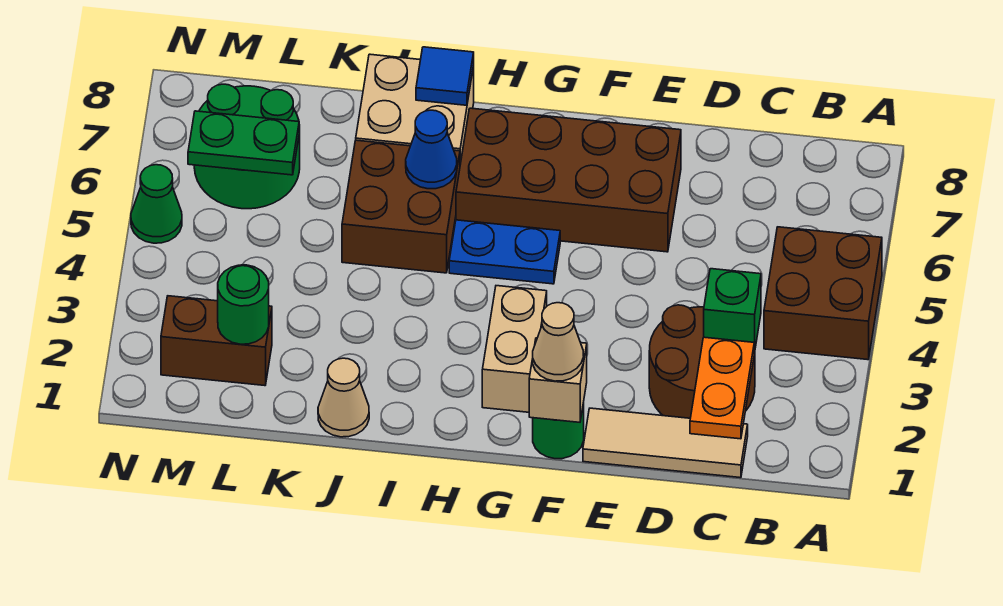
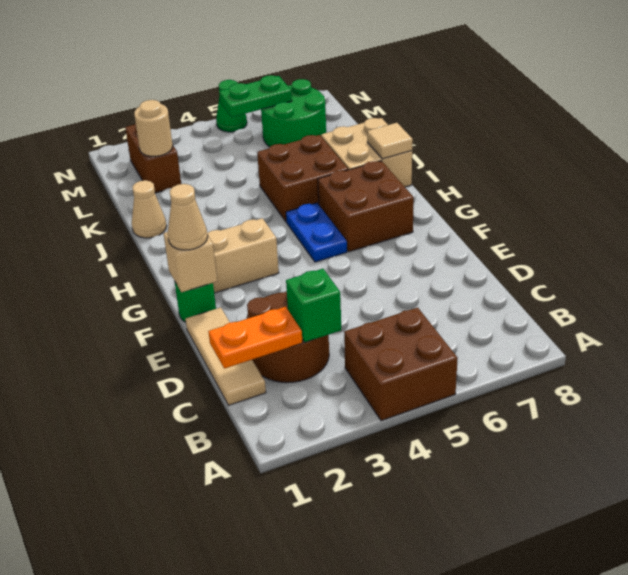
brown brick E6:H7 level 1 -> brown brick G6:H7 level 1
blue cone I6 level 2 -> none
blue tile I8 level 2 -> tan tile I8 level 2
green round brick L2 level 2 -> tan round brick L2 level 2
green plate L6:M6 level 2 -> green plate M5:M6 level 2

